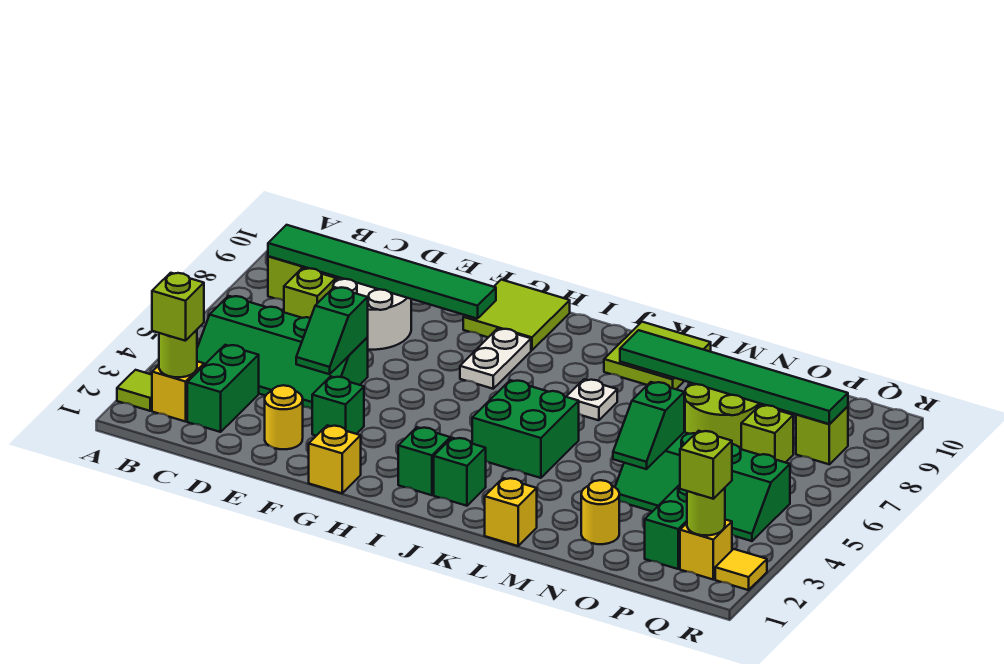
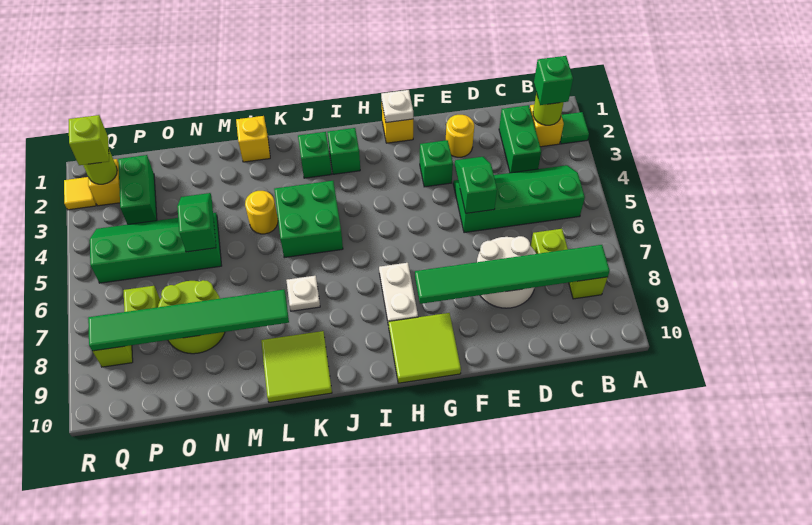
lime tile A2 level 1 -> green tile A2 level 1
lime brick B2 level 3 -> green brick B2 level 3
none -> white plate G1 level 2
yellow round brick N2 level 1 -> yellow round brick L4 level 1

